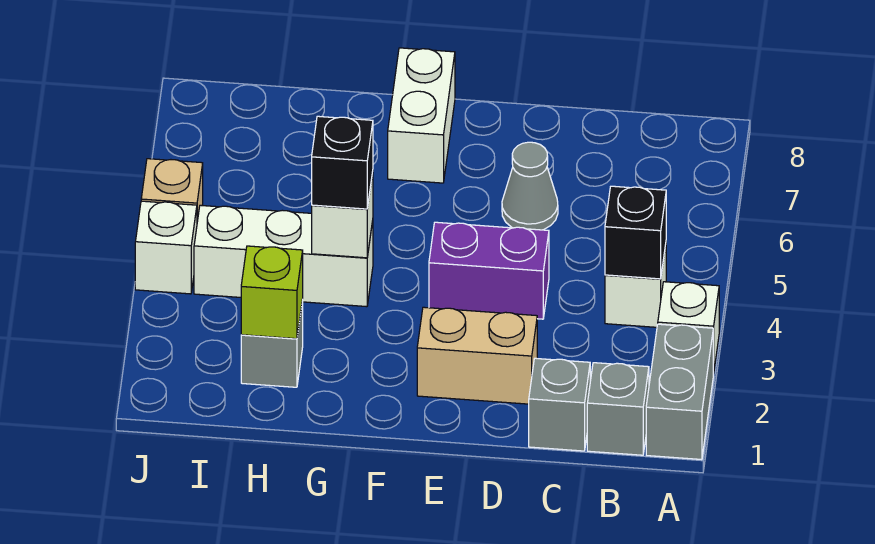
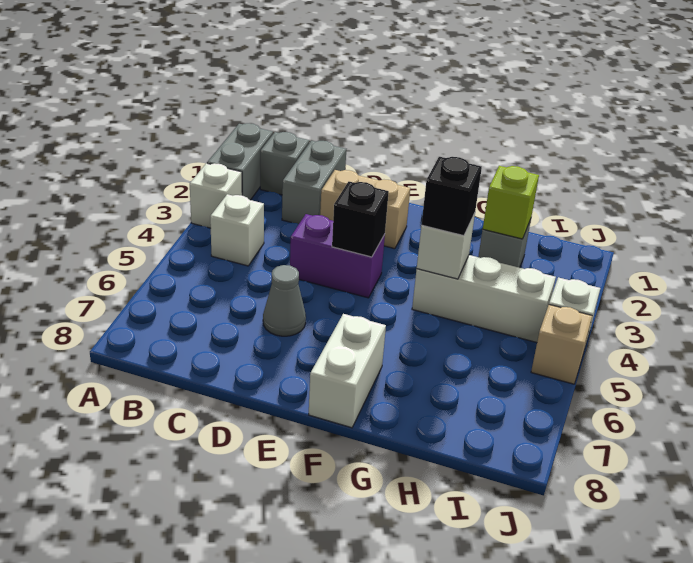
black brick B4 level 2 -> black brick E4 level 2
grey brick C1 level 1 -> grey brick C1:C2 level 1

